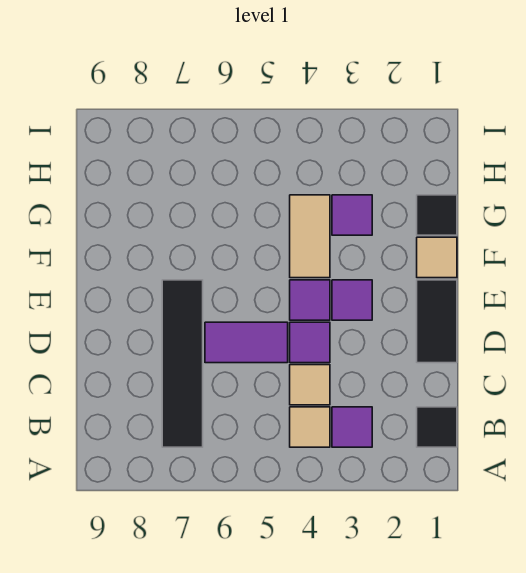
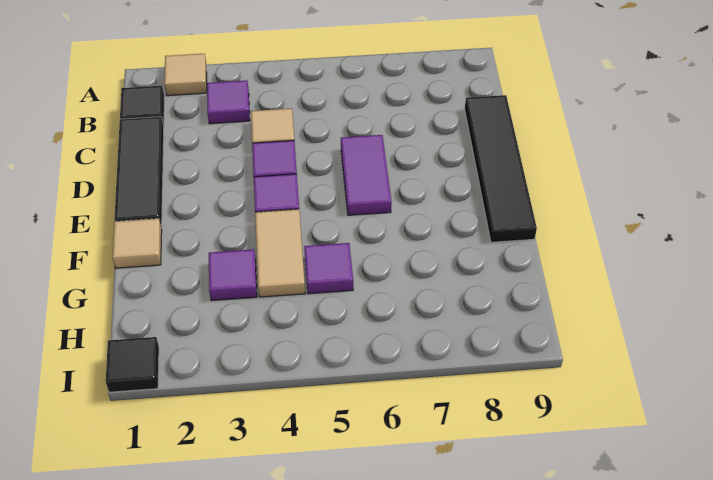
tan tile B4 level 1 -> tan tile A2 level 1
black tile B7:E7 level 1 -> black tile C9:F9 level 1
black tile D1:E1 level 1 -> black tile C1:E1 level 1
purple tile D5:D6 level 1 -> purple tile D6:E6 level 1
purple tile E3 level 1 -> purple tile G5 level 1
black tile G1 level 1 -> black tile I1 level 1

